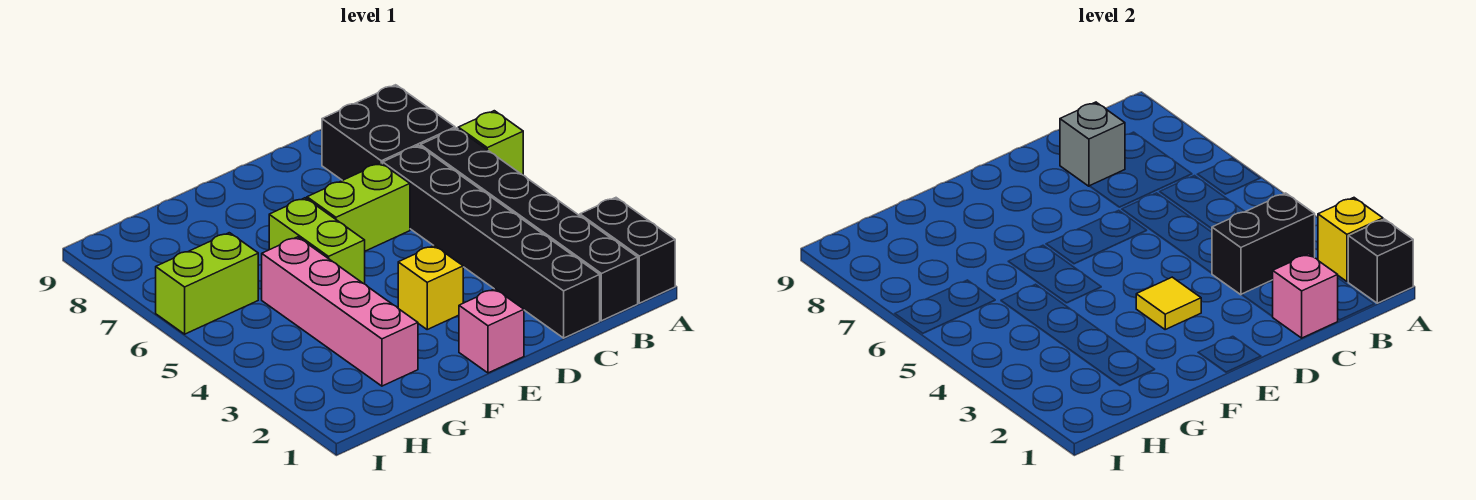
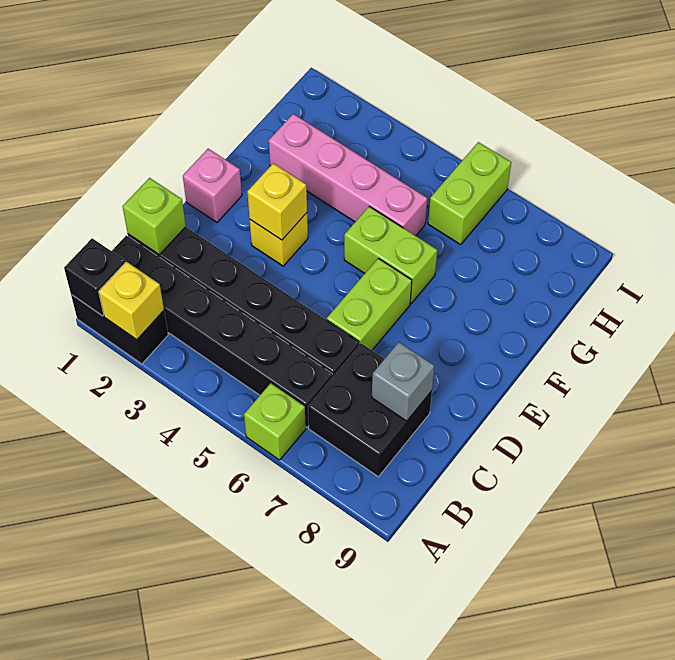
black brick B3:C3 level 2 -> none
pink brick C1 level 2 -> lime brick C1 level 2
yellow tile E3 level 2 -> yellow brick E3 level 2

